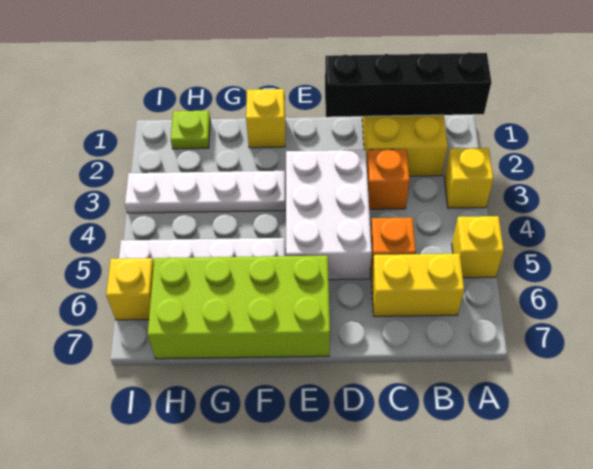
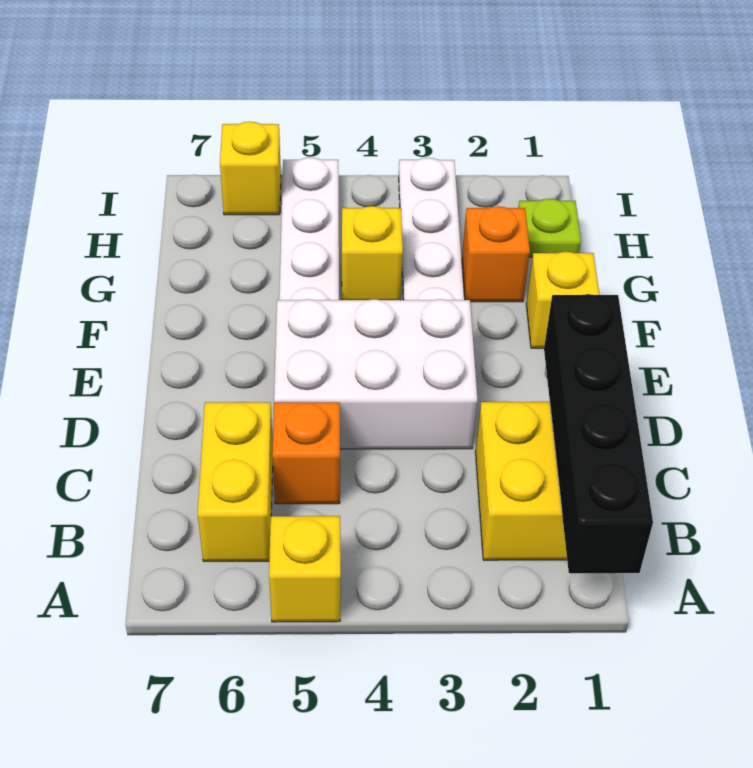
yellow brick A3 level 1 -> yellow brick G4 level 1
orange brick C3 level 1 -> orange brick G2 level 1
lime brick E6:H7 level 1 -> none

